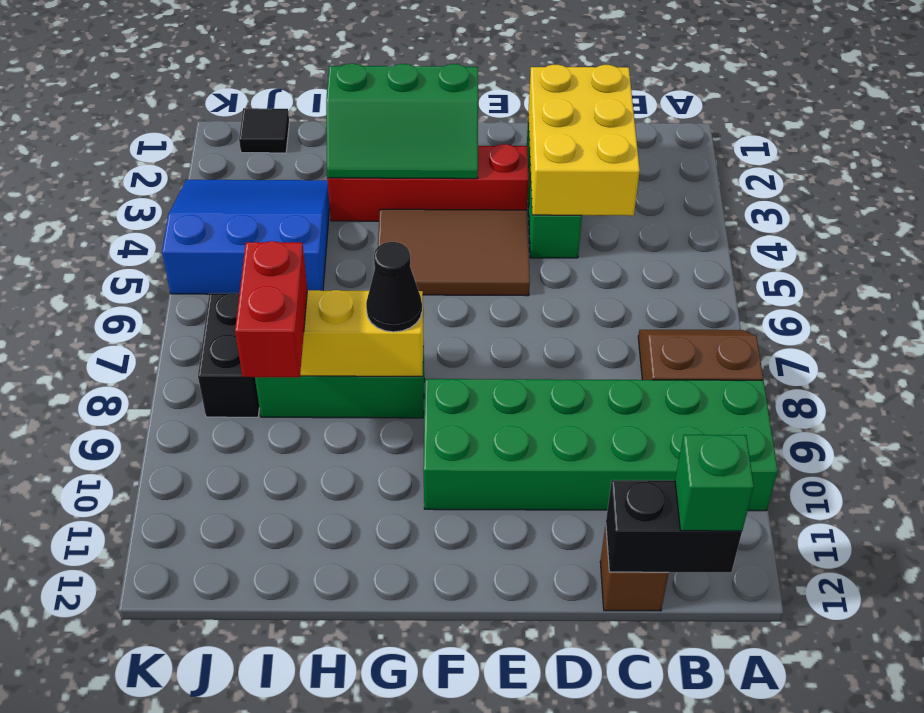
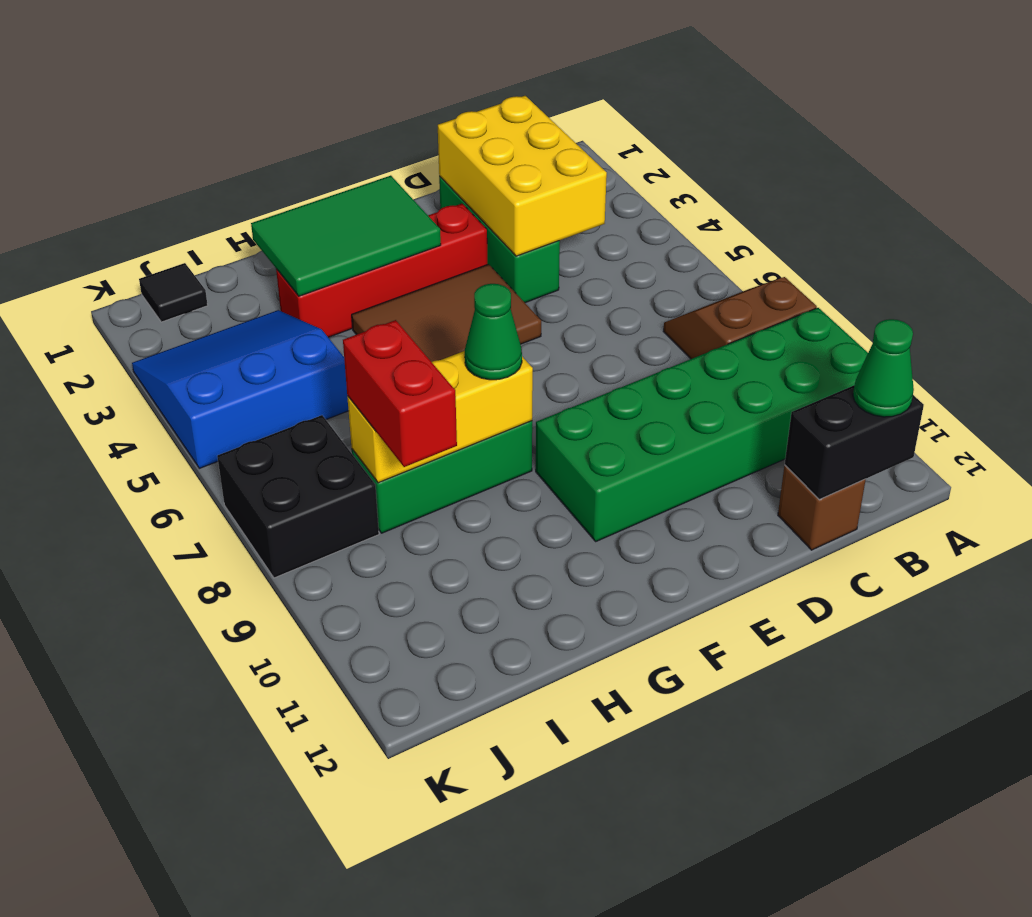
green brick B12 level 3 -> green cone B12 level 3
green slope F2:H3 level 2 top 2 -> green tile F2:H3 level 2
black cone G8 level 3 -> green cone G8 level 3
black brick J7:J8 level 1 -> black brick J7:K8 level 1

